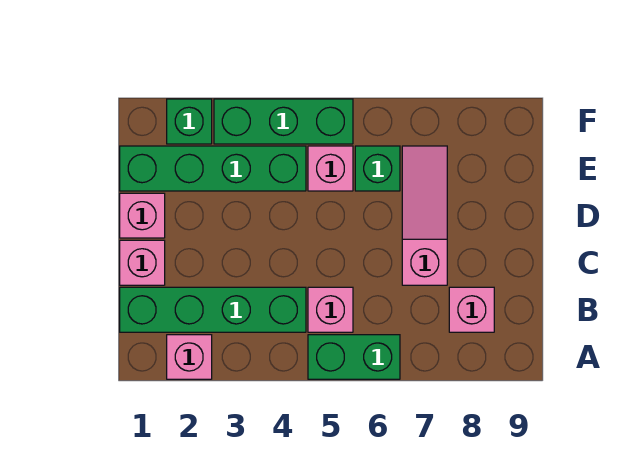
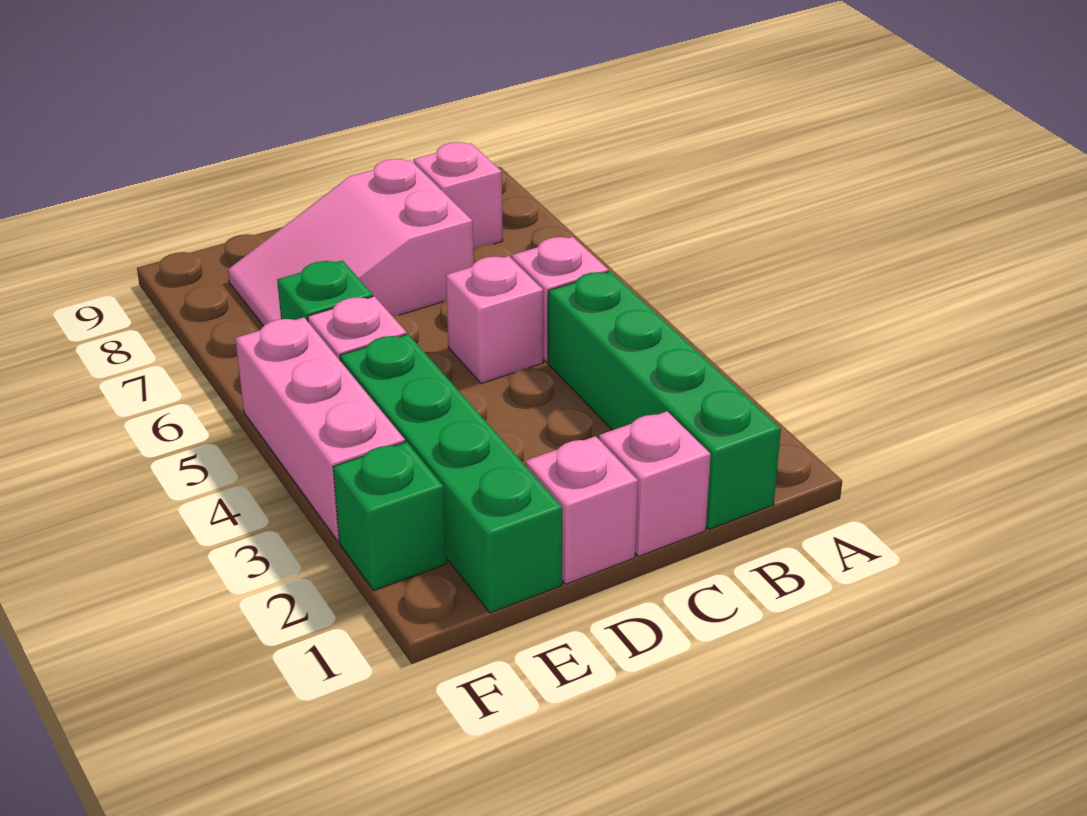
pink brick A2 level 1 -> pink brick C5 level 1
green brick A5:A6 level 1 -> none
pink slope C7:E7 level 1 top C -> pink slope C7:E8 level 1 top C
green brick F3:F5 level 1 -> pink brick F3:F5 level 1

